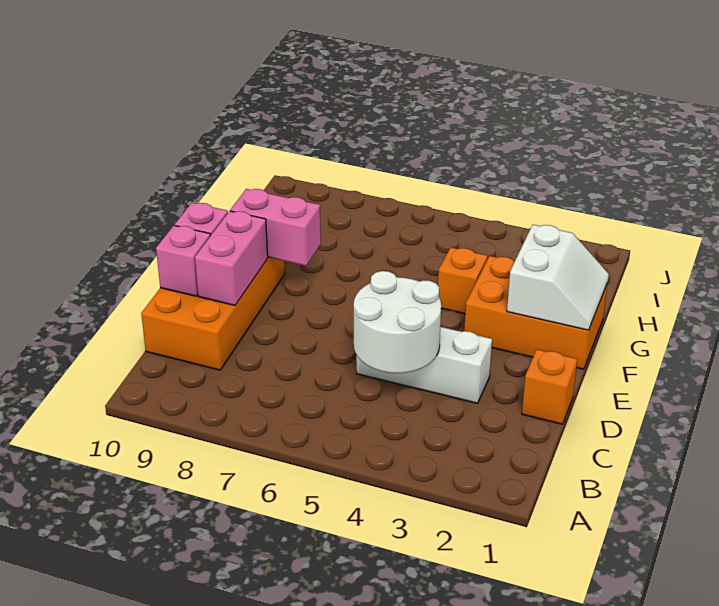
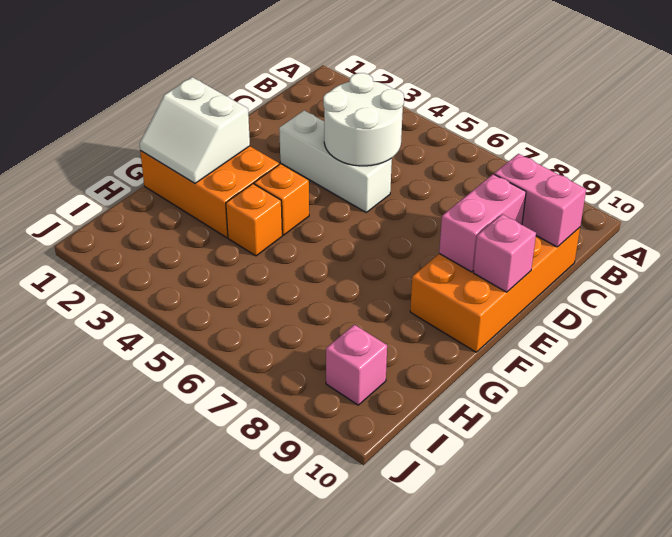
orange brick D1 level 1 -> orange brick F4 level 1
pink brick D10 level 2 -> pink brick I9 level 1
white slope F1:G2 level 2 top 2 -> white slope F1:G2 level 2 top F
pink brick F8:F9 level 2 -> pink brick C9:C10 level 2

